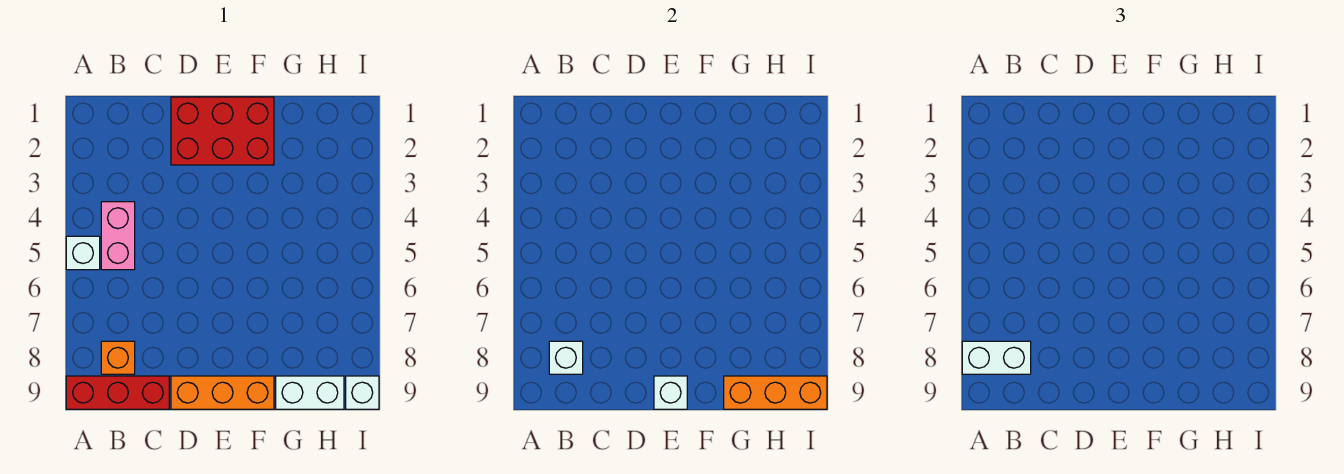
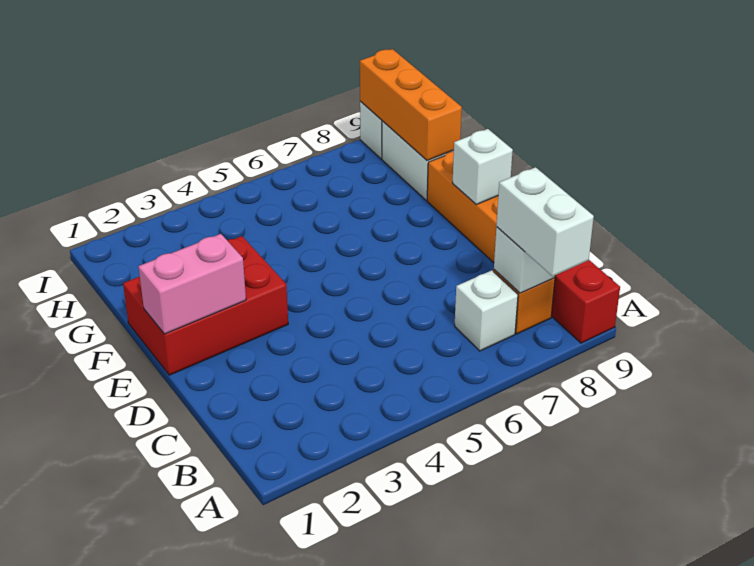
white brick A5 level 1 -> white brick B7 level 1
pink brick B4:B5 level 1 -> pink brick E1:E2 level 2
red brick D1:F2 level 1 -> red brick E1:F3 level 1

